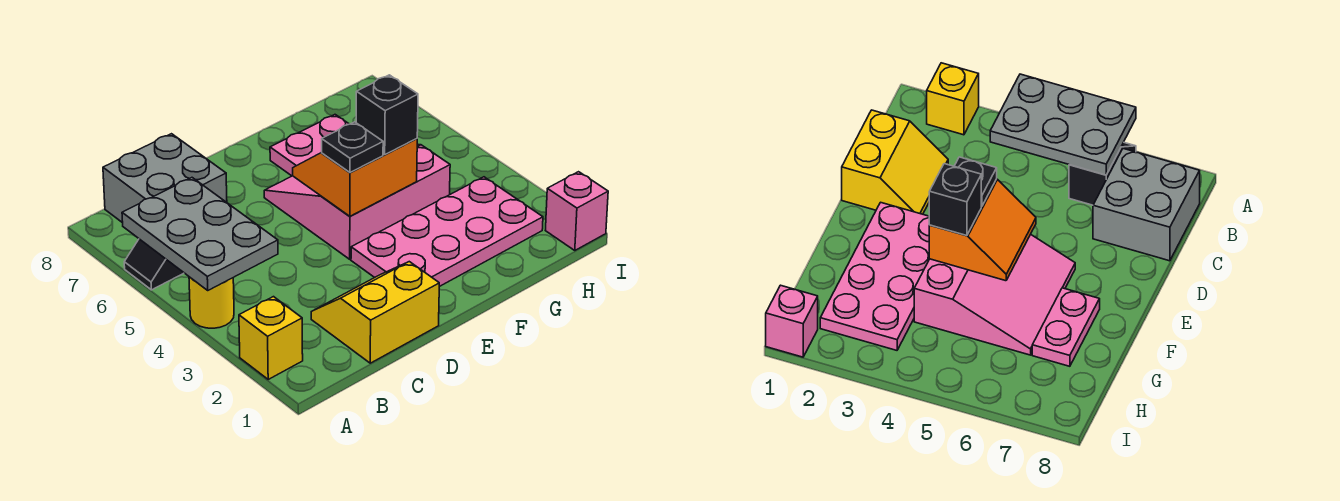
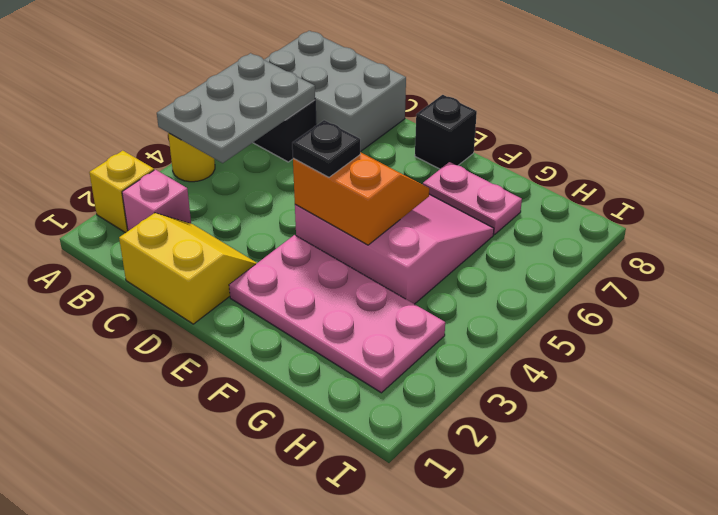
grey brick B7:C8 level 1 -> grey brick A7:C8 level 1
black brick F4 level 3 -> black brick E8 level 1
pink brick I1 level 1 -> pink brick B2 level 1

